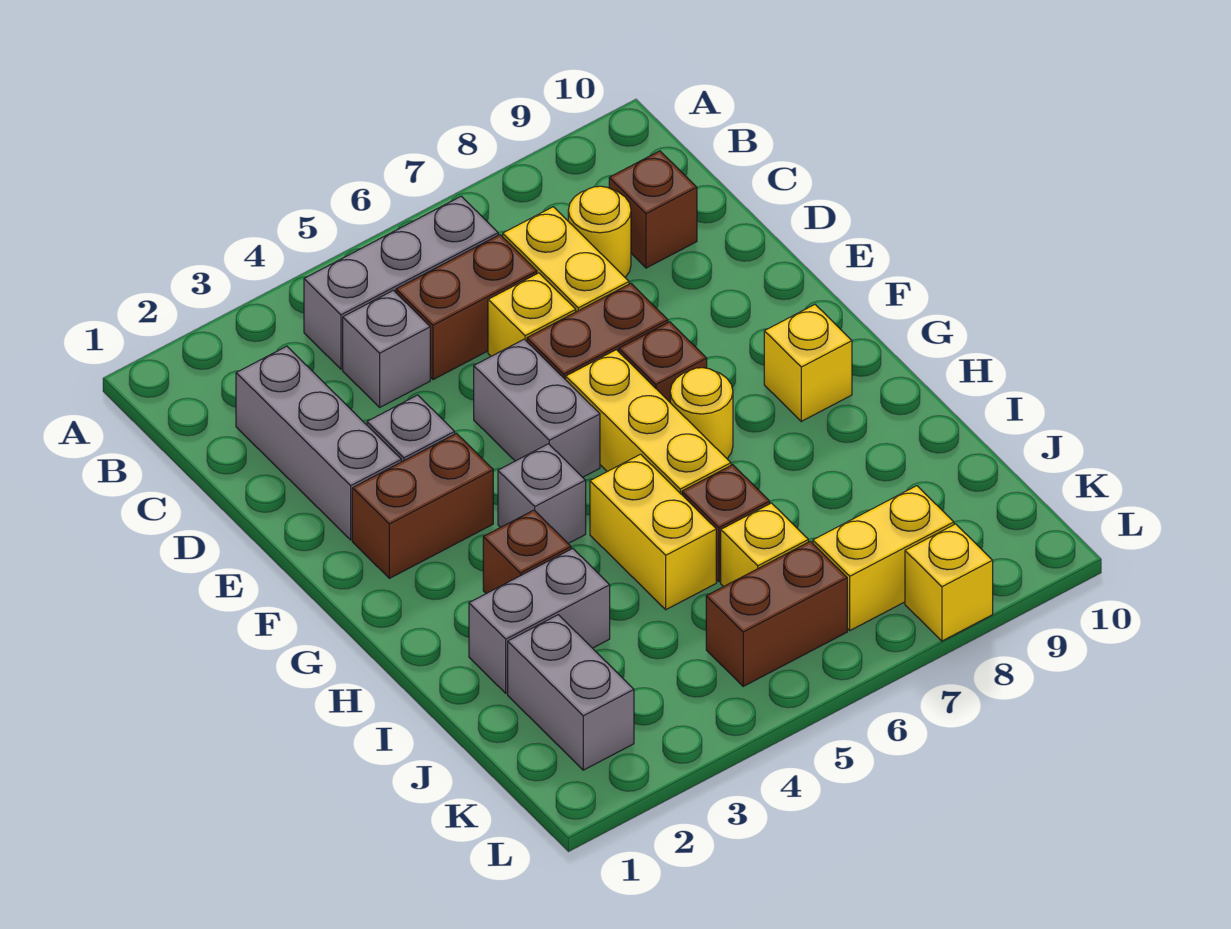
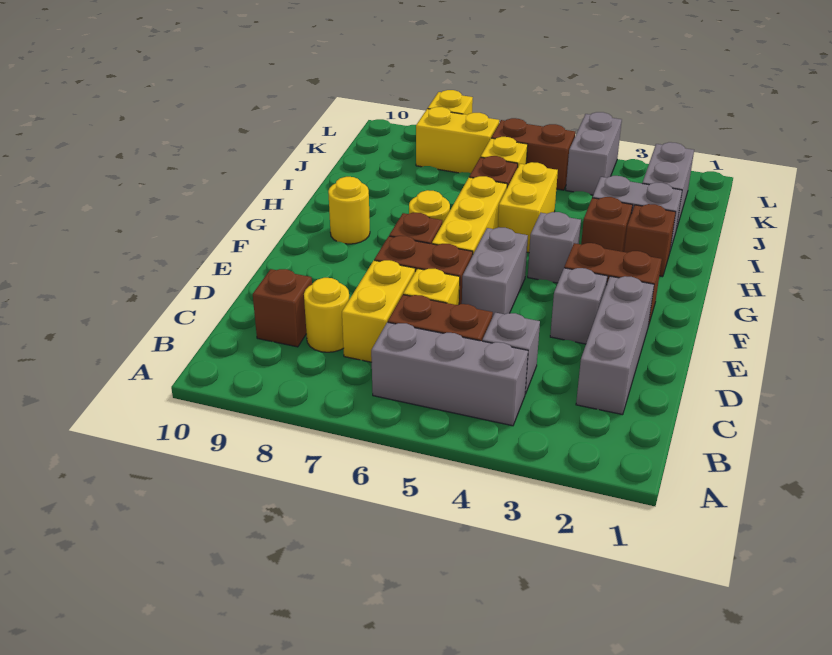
yellow brick G9 level 1 -> yellow round brick G9 level 1
none -> brown brick H2 level 1
none -> grey brick K4:L4 level 1

